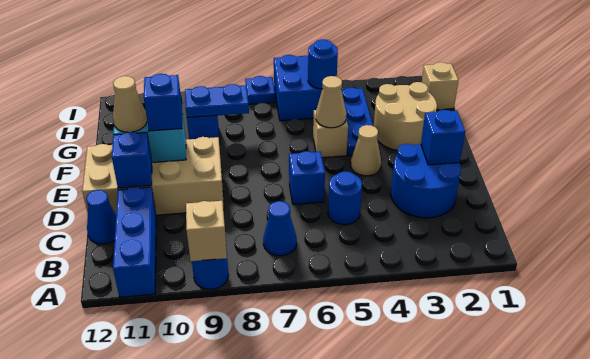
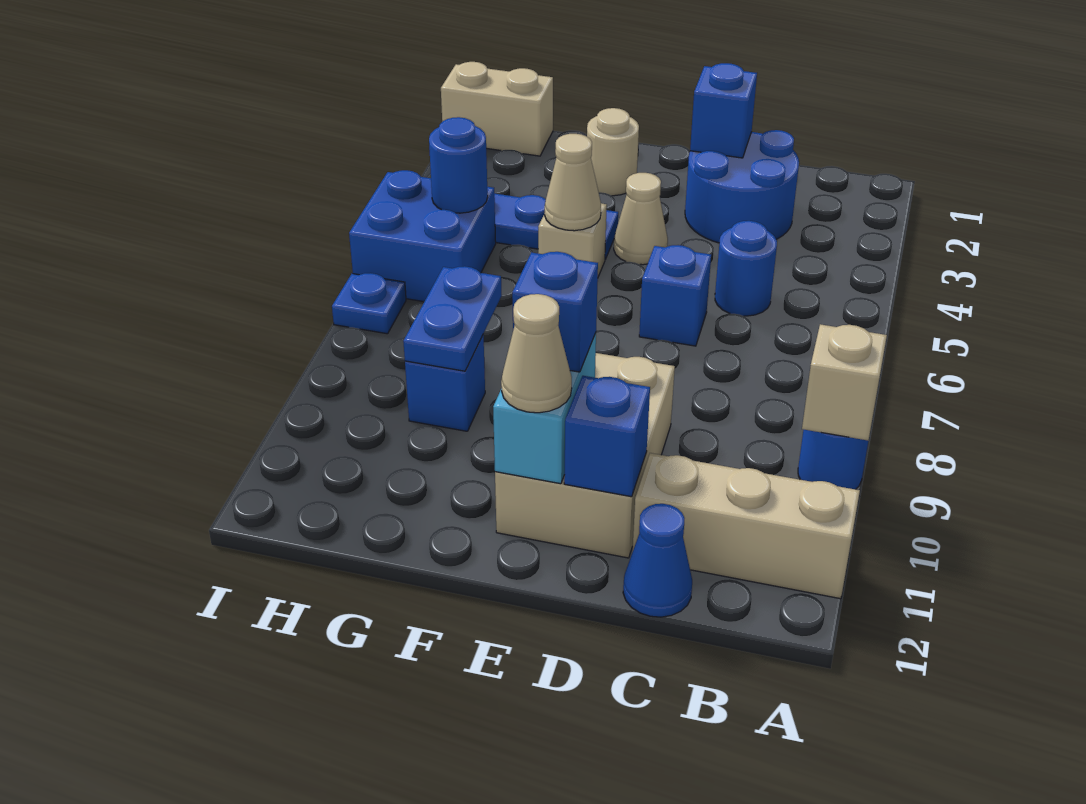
blue brick A11:C11 level 1 -> tan brick A11:C11 level 1
blue cone B7 level 1 -> none
tan brick D9:E12 level 1 -> tan brick D9:E11 level 1
tan round brick F2:G3 level 1 -> tan round brick F2 level 1
tan brick H1 level 1 -> tan brick H1:I1 level 1

